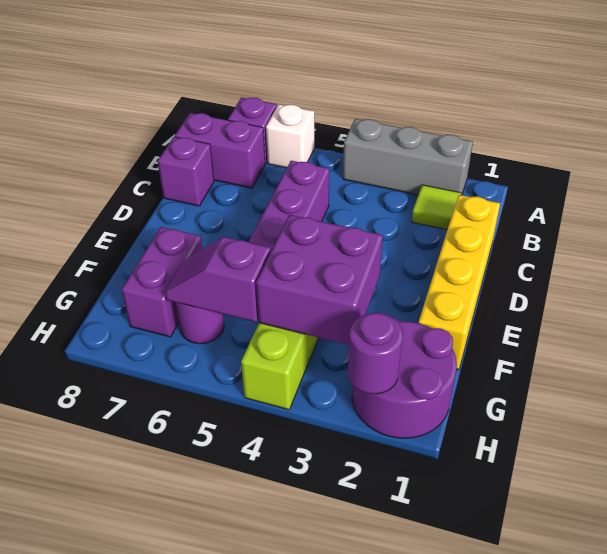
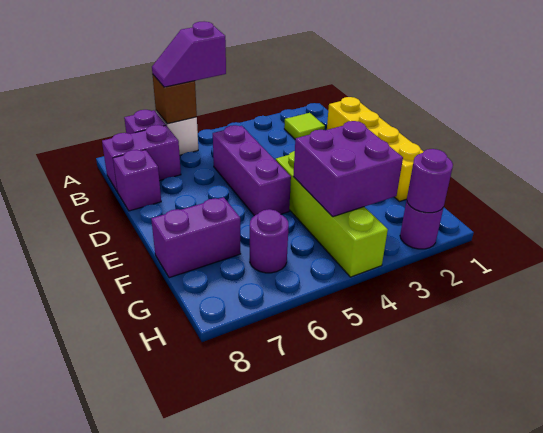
grey brick A2:A4 level 1 -> none
none -> brown brick A6 level 2
purple brick F7:G7 level 1 -> purple brick F7:F8 level 1
purple round brick G1:H2 level 1 -> purple round brick H2 level 1
purple slope G5:G6 level 2 top 5 -> purple slope A5:A6 level 3 top 5

